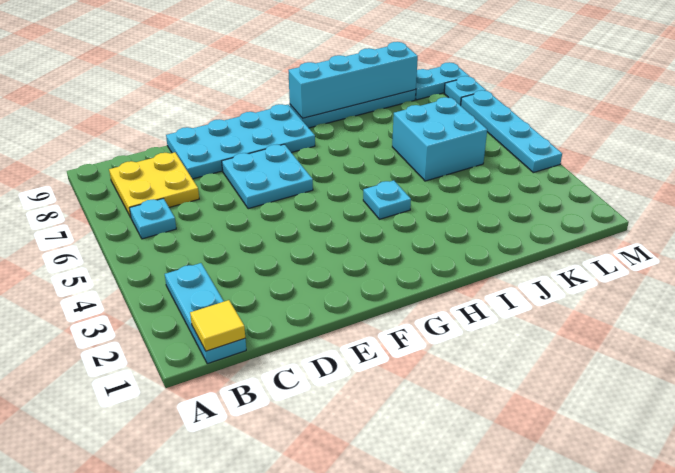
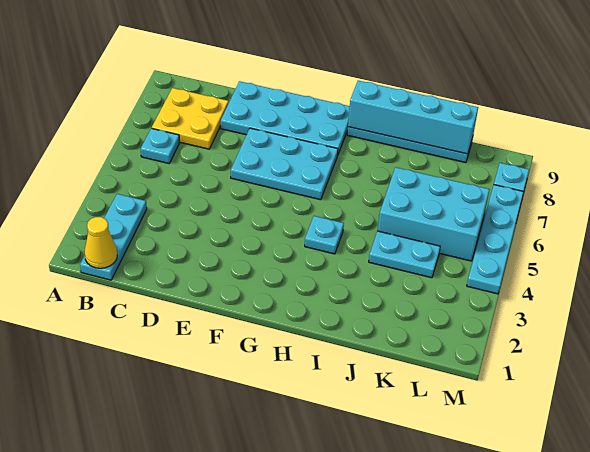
yellow tile B1 level 2 -> yellow cone B1 level 2
cyan plate E6:F7 level 1 -> cyan plate E6:G7 level 1
cyan brick J5:K6 level 1 -> cyan brick J5:L6 level 1
cyan plate L9:M9 level 1 -> cyan plate J4:K4 level 1

